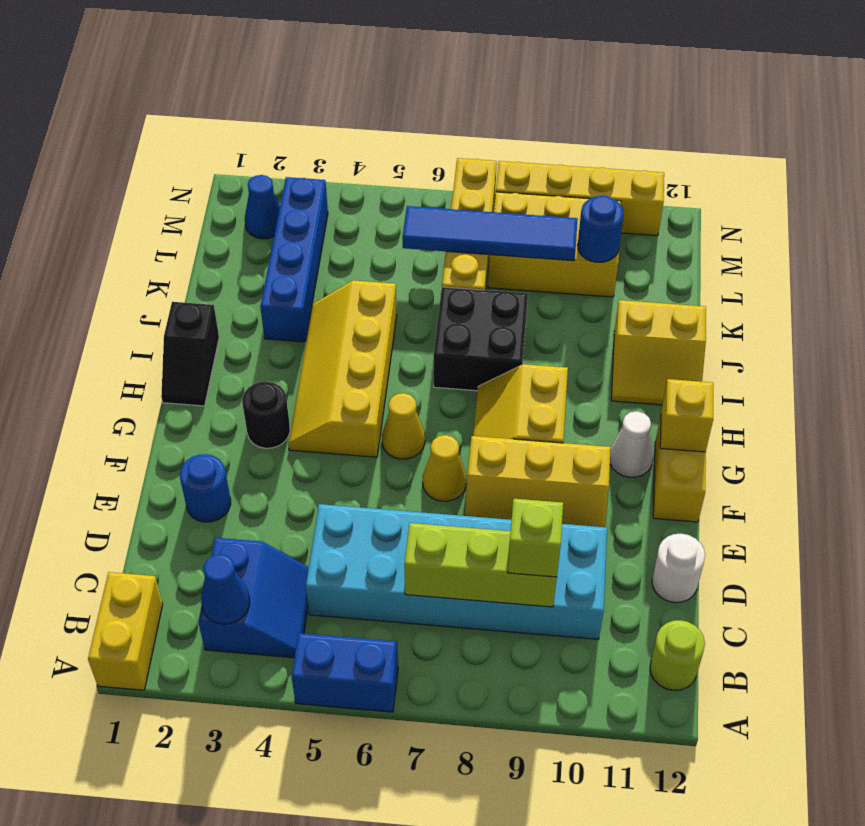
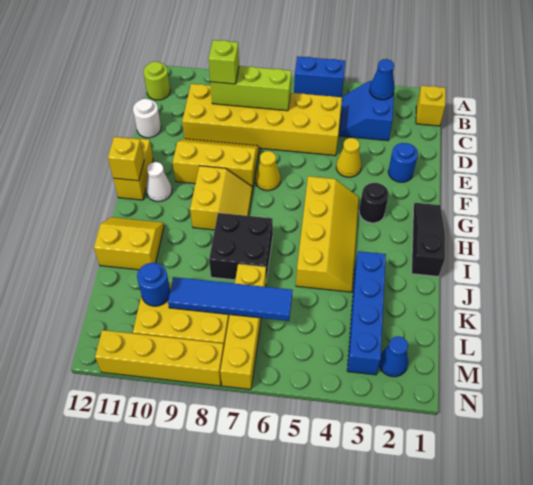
yellow brick A1:B1 level 1 -> yellow brick B1 level 1
cyan brick C5:D10 level 1 -> yellow brick C5:D10 level 1
yellow cone G6 level 1 -> yellow cone E4 level 1
black slope H1:I1 level 1 top I -> black slope G1:I1 level 1 top I

